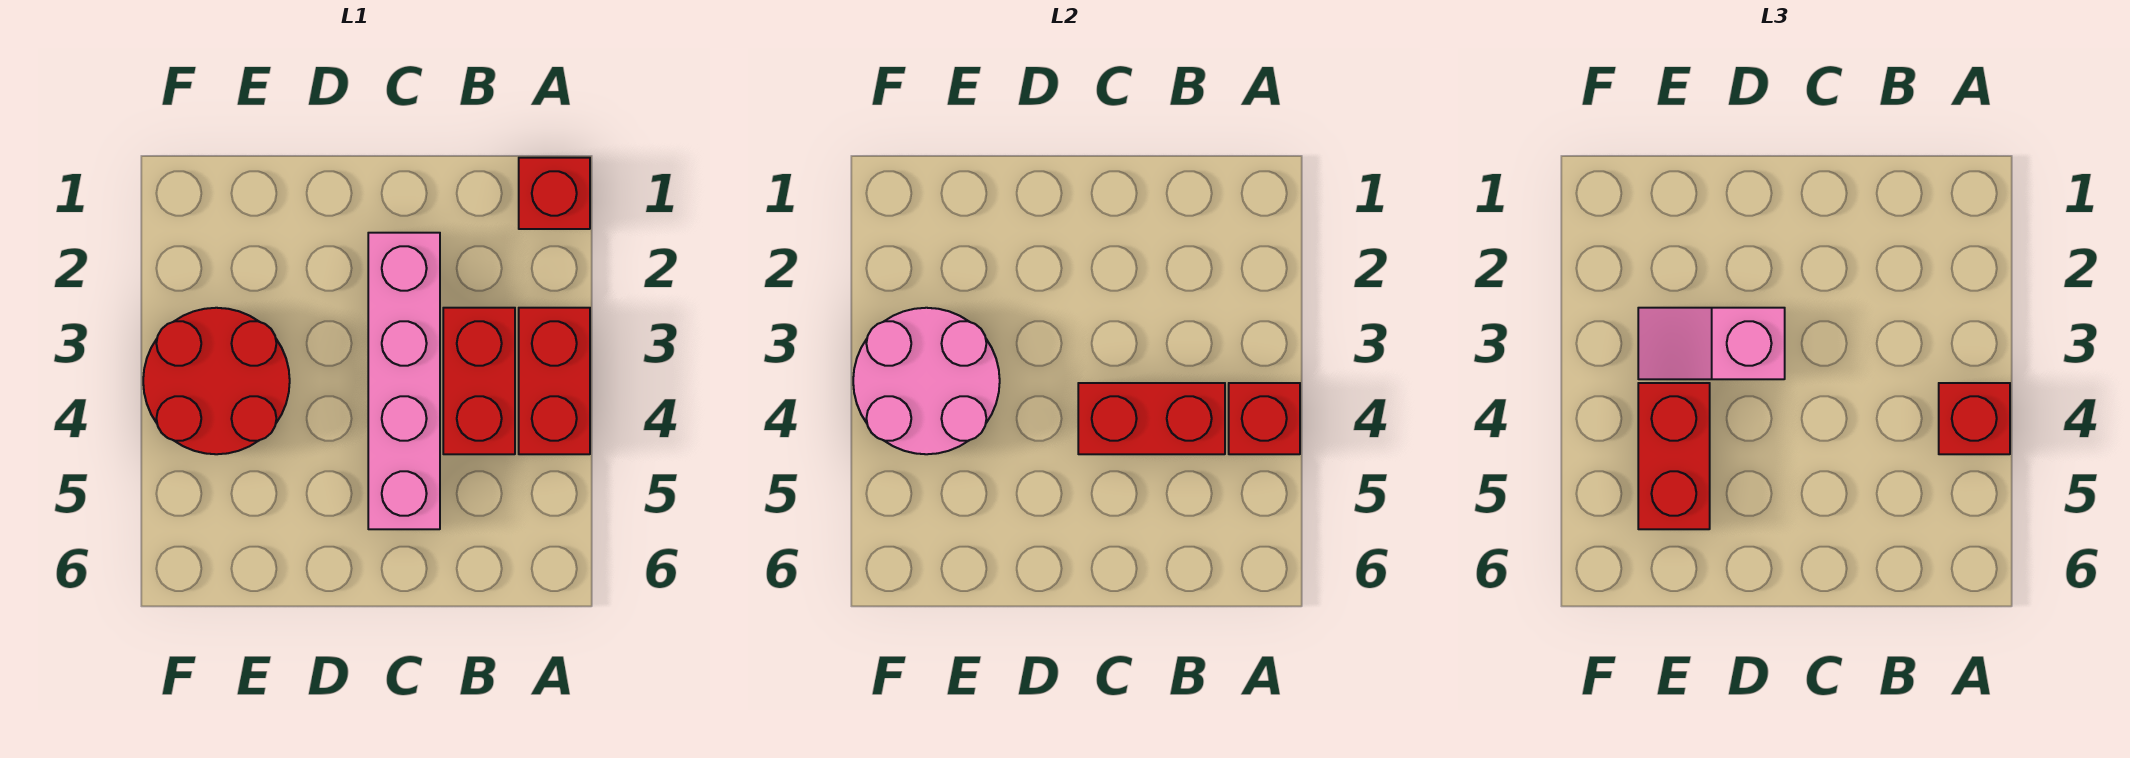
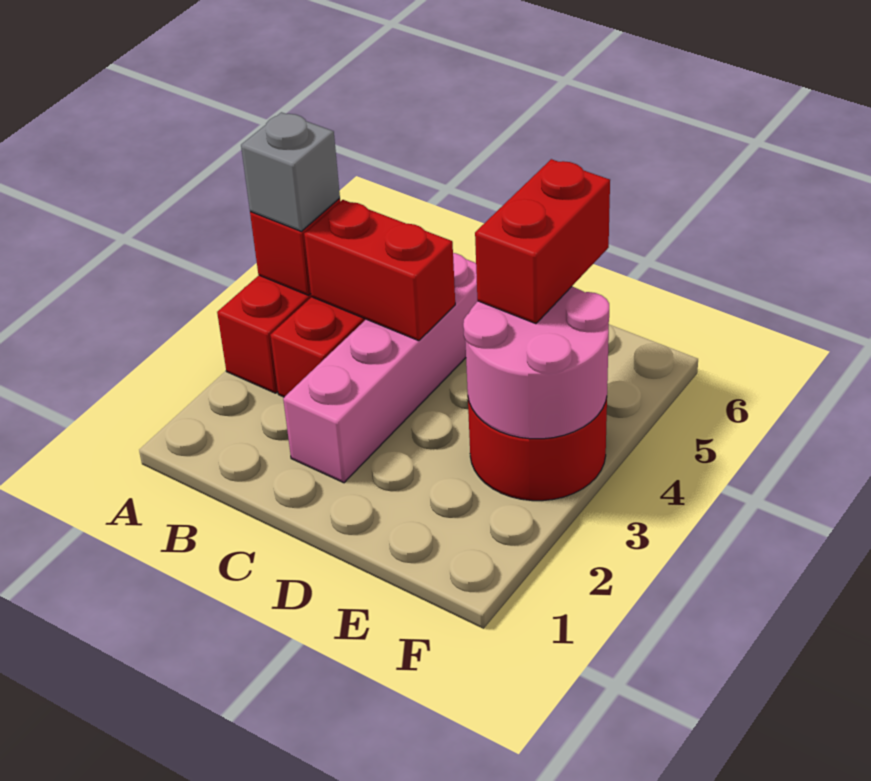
red brick A1 level 1 -> none
red brick A4 level 3 -> grey brick A4 level 3
pink slope D3:E3 level 3 top D -> none

